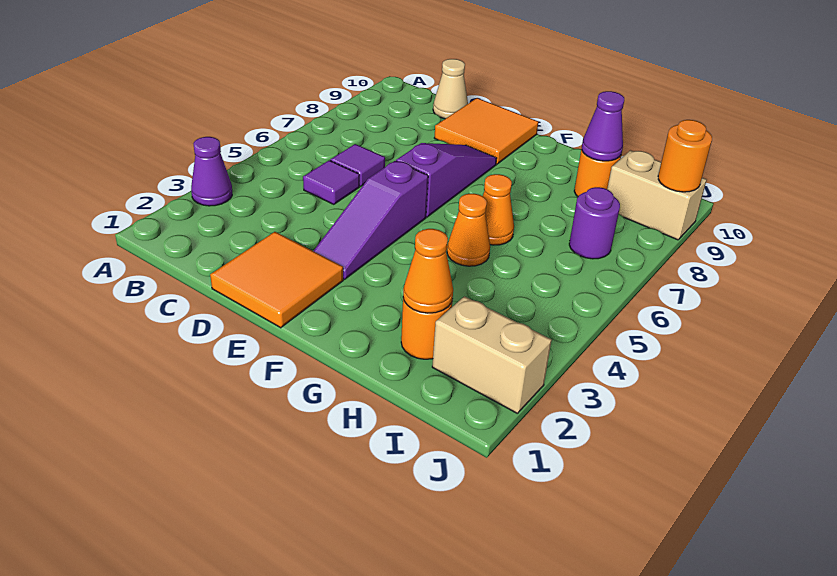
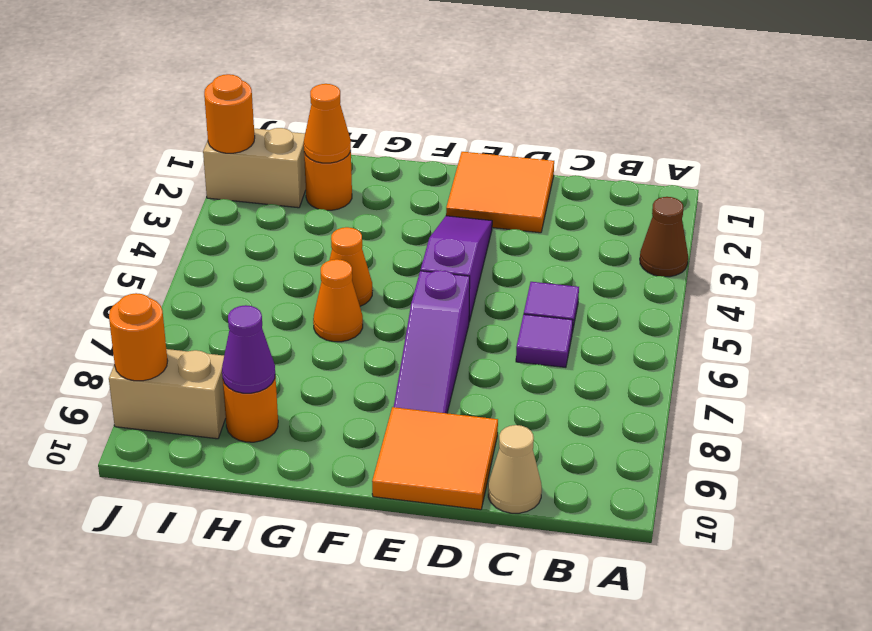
purple cone A3 level 1 -> brown cone A3 level 1
purple round brick I7 level 1 -> none
none -> orange round brick J2 level 2

